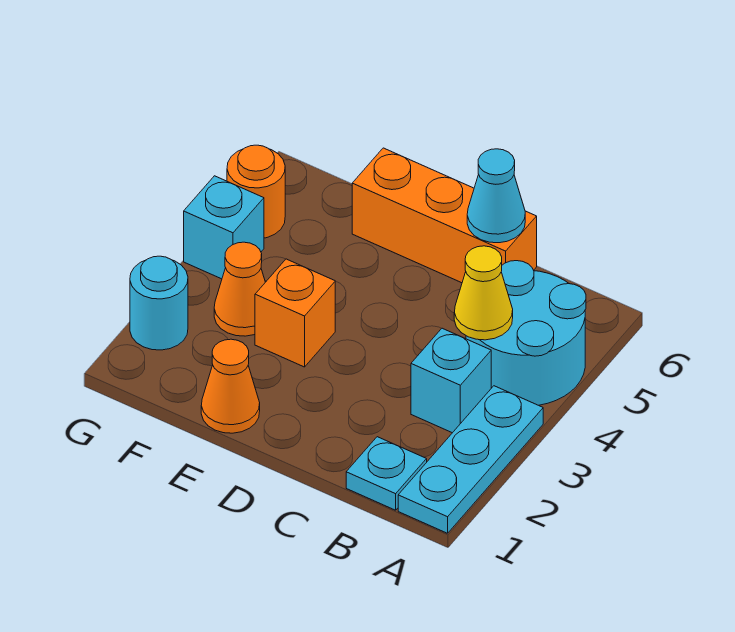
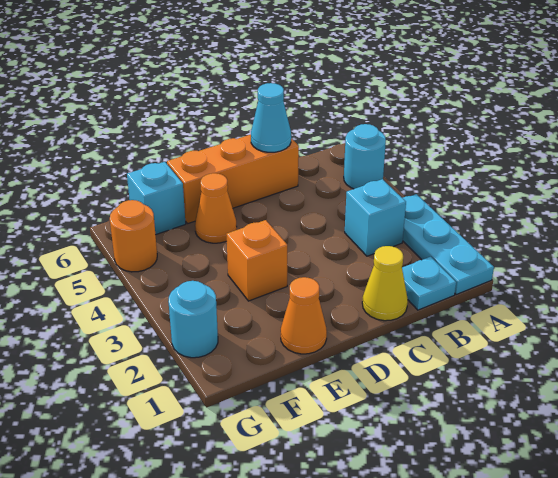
cyan round brick A4:B5 level 1 -> cyan round brick A5 level 1
yellow cone B4 level 2 -> yellow cone C1 level 1
orange cone F3 level 1 -> orange cone E5 level 1
cyan brick G4 level 1 -> cyan brick F6 level 1

